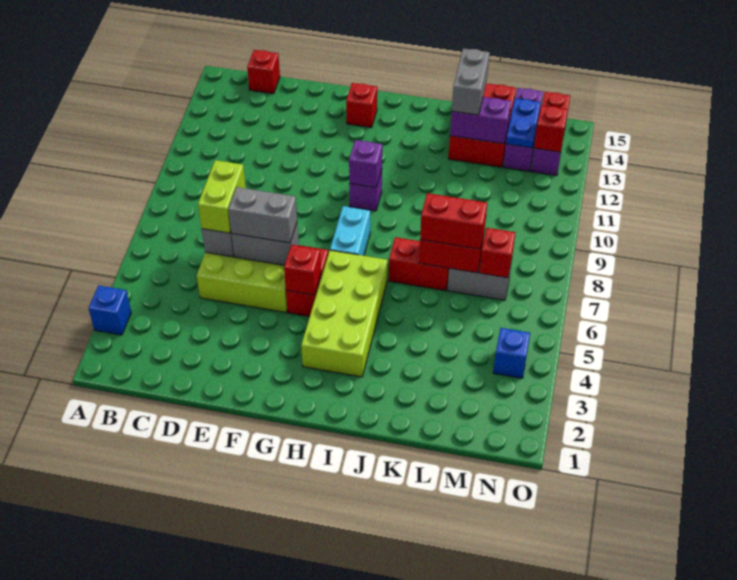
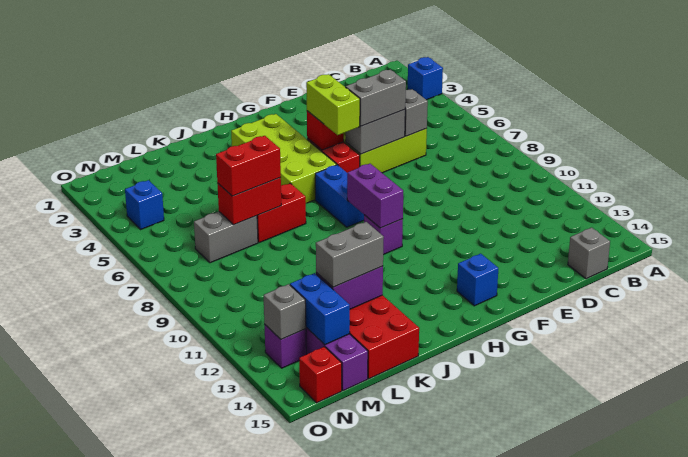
red brick C15 level 1 -> grey brick C15 level 1
lime brick D6:D7 level 3 -> lime brick G5:G6 level 3
red brick G14 level 1 -> blue brick G14 level 1
cyan brick H7:H8 level 1 -> blue brick H7:H8 level 1
purple brick H10 level 2 -> purple brick H9:H10 level 2
grey brick K13:K14 level 3 -> grey brick K13:L13 level 3
red brick M7 level 2 -> none
blue plate M13:M14 level 2 -> blue brick M13:M14 level 2
red brick N13 level 2 -> grey brick N13 level 2

